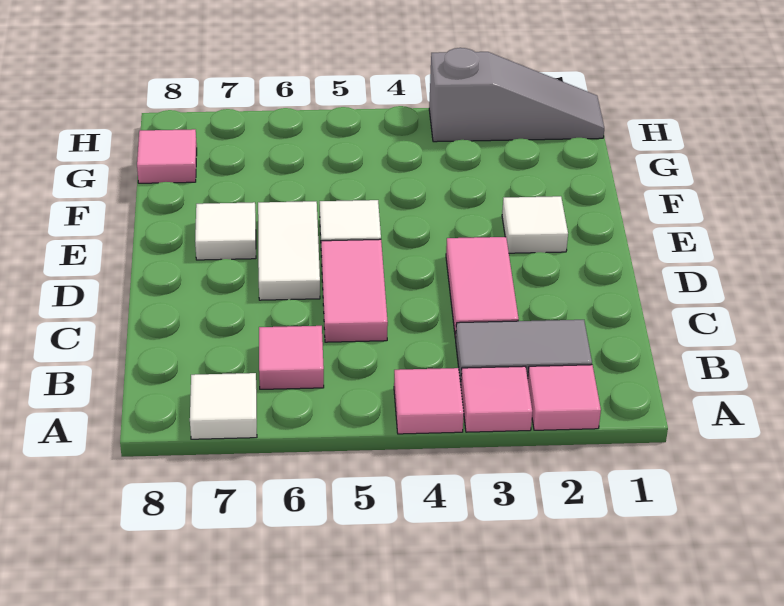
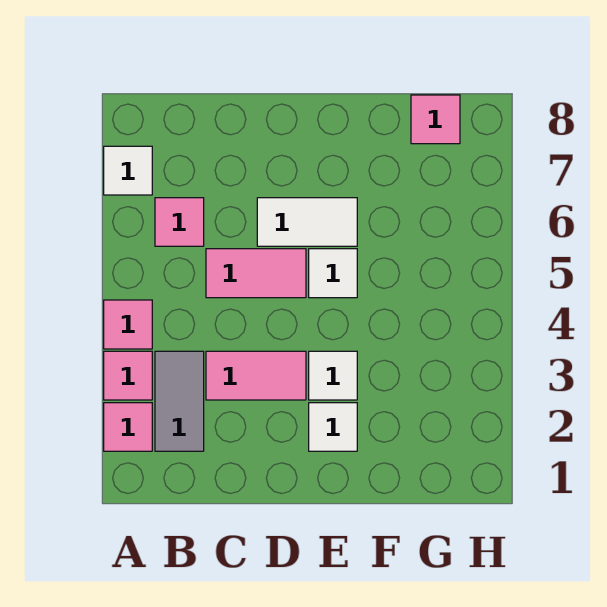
white tile E7 level 1 -> white tile E3 level 1
grey slope H1:H3 level 1 top 3 -> none

